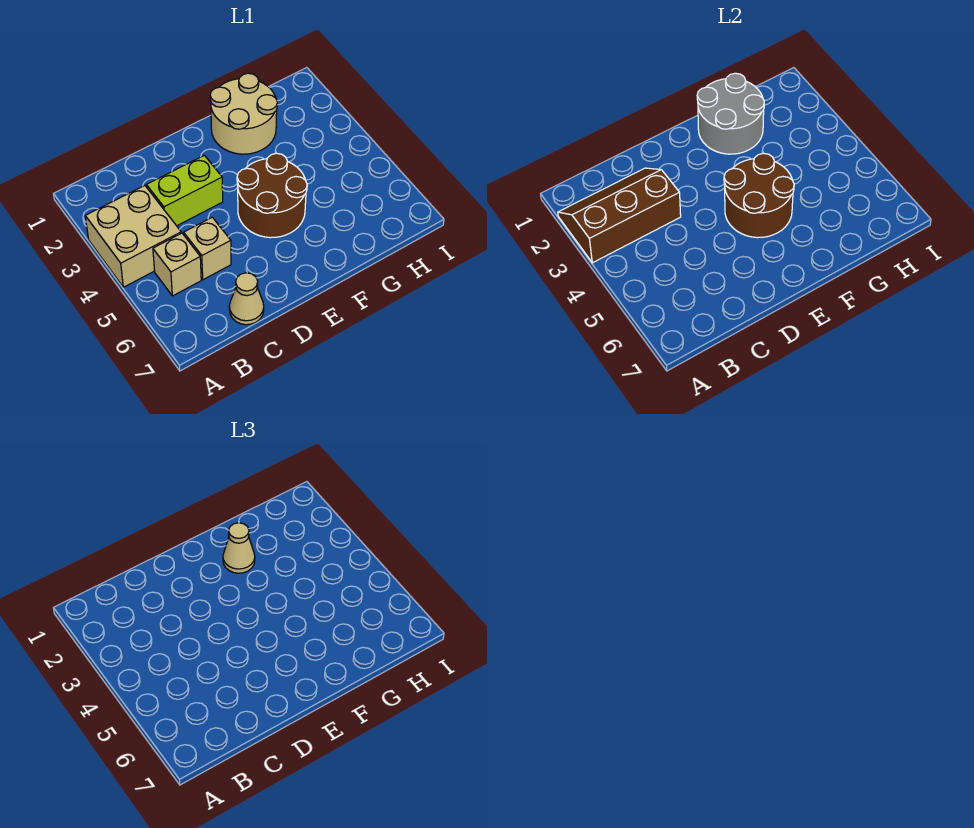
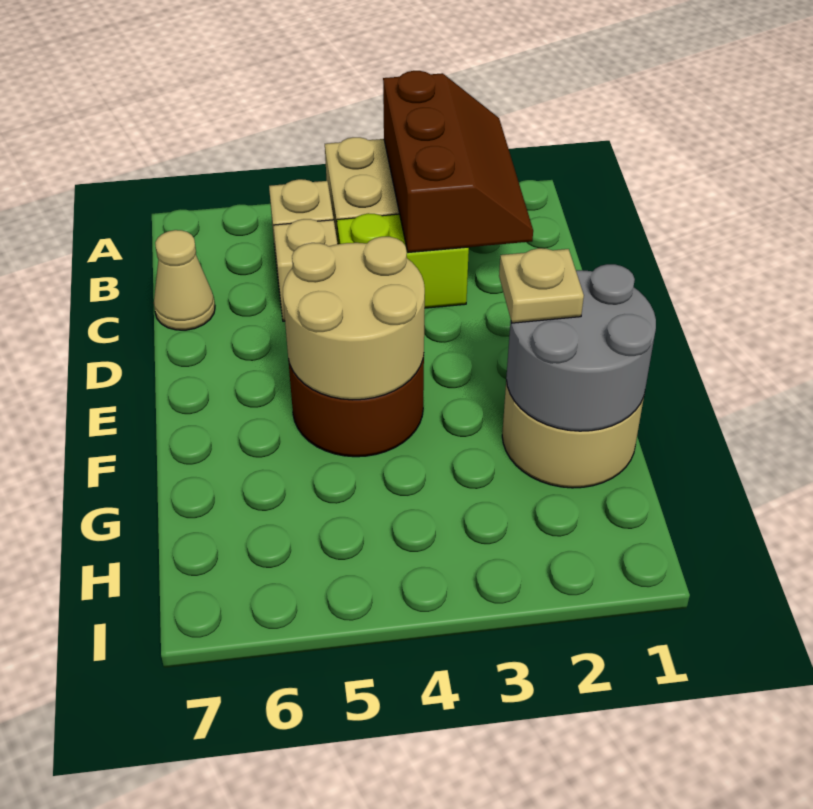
lime brick C3:D3 level 1 -> lime brick C3:C4 level 1
brown round brick E4:F5 level 2 -> tan round brick E4:F5 level 2
tan cone F2 level 3 -> tan plate F2 level 3

